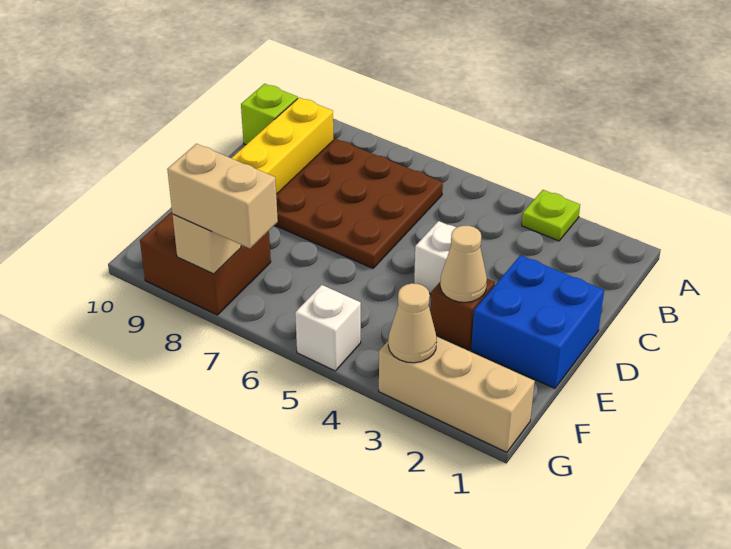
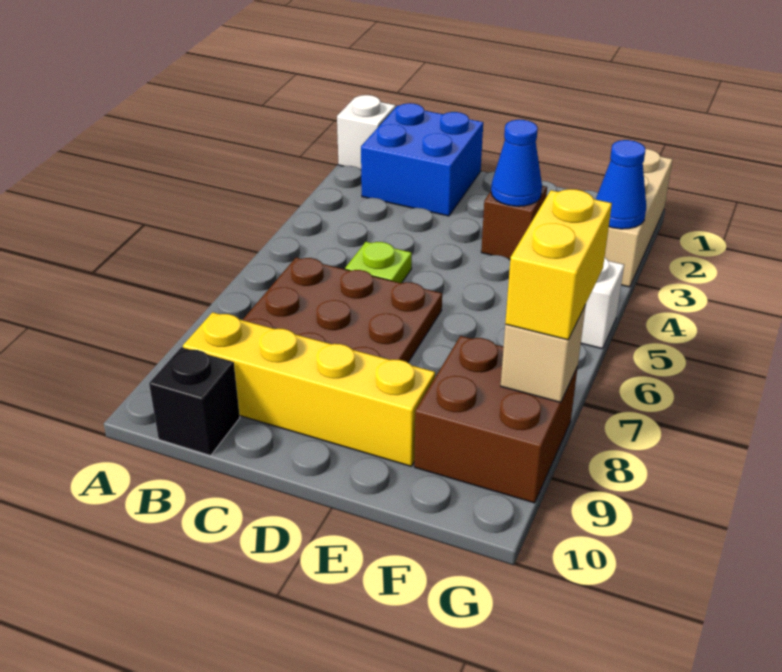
lime plate A3 level 1 -> lime plate C5 level 1
lime brick B10 level 1 -> black brick B10 level 1
blue brick D1:E2 level 1 -> blue brick B1:C2 level 1
white brick D4 level 1 -> white brick A1 level 1
tan cone E3 level 2 -> blue cone E3 level 2
tan cone G3 level 2 -> blue cone G3 level 2
tan brick G7:G8 level 3 -> yellow brick G7:G8 level 3

